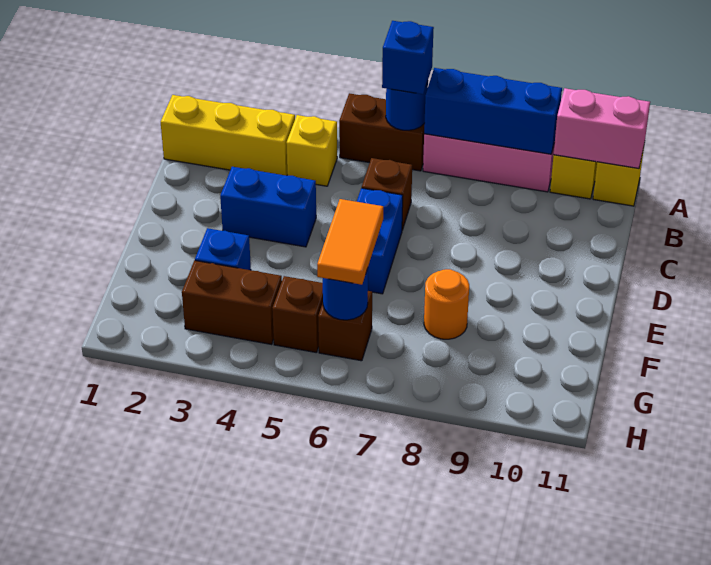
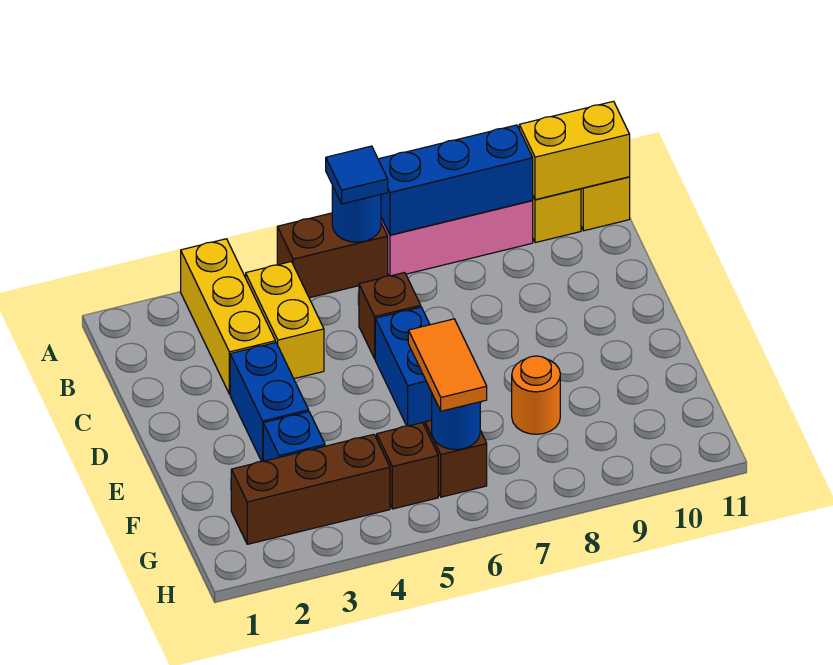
blue brick A6 level 3 -> blue tile A6 level 3
pink brick A10:A11 level 2 -> yellow brick A10:A11 level 2
yellow brick B1:B3 level 1 -> yellow brick A3:C3 level 1
yellow brick B4 level 1 -> yellow brick B4:C4 level 1
blue brick D3:D4 level 1 -> blue brick D3:E3 level 1
brown brick G3:G4 level 1 -> brown brick G2:G4 level 1

